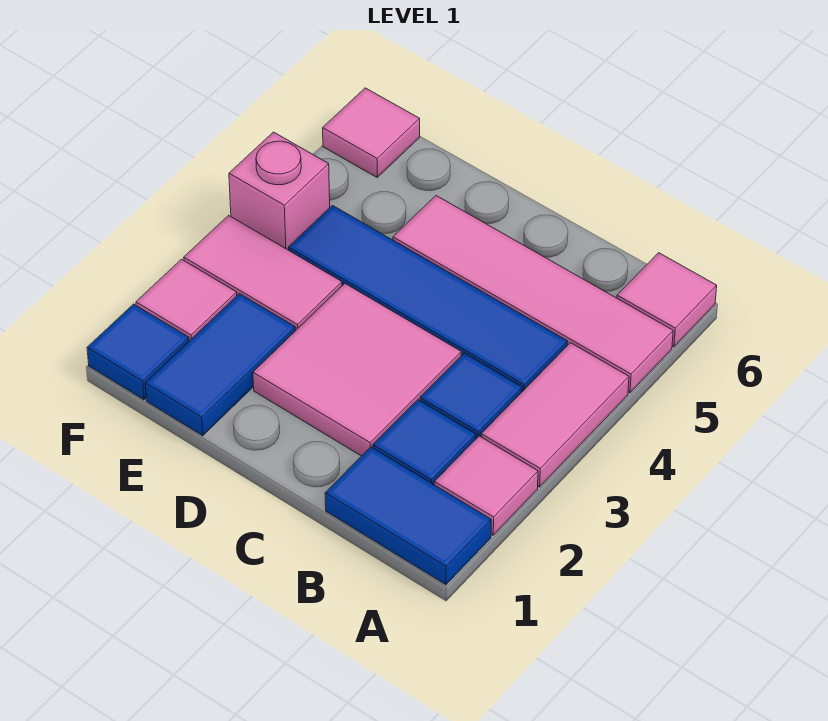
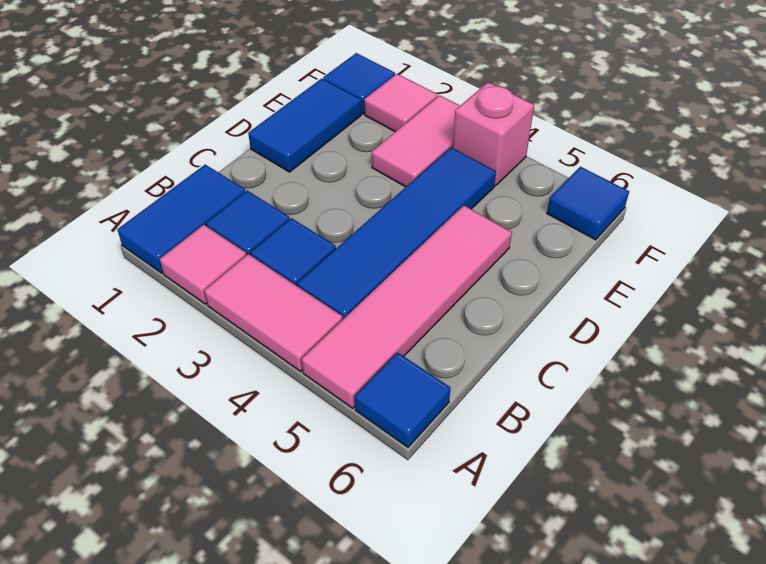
pink tile A6 level 1 -> blue tile A6 level 1
pink tile C2:D3 level 1 -> none
blue tile E1:E2 level 1 -> blue tile D1:E1 level 1
pink tile F6 level 1 -> blue tile F6 level 1

